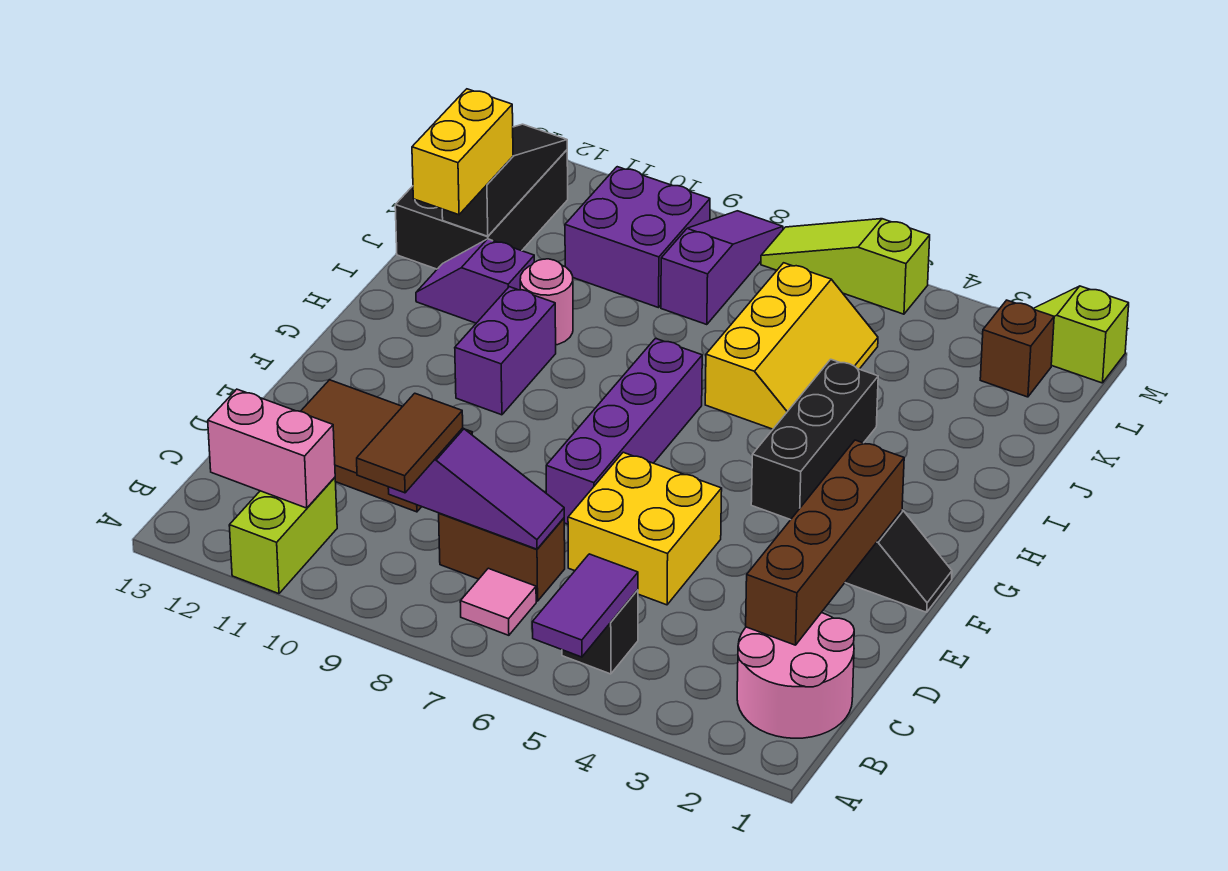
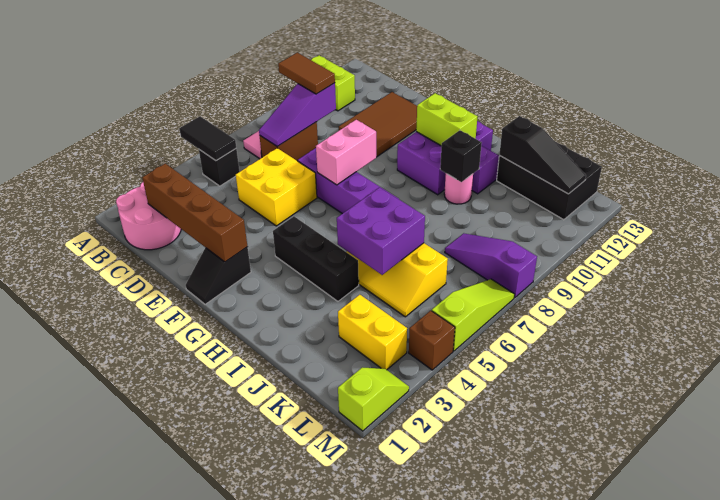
purple tile A5:B5 level 2 -> black tile A5:B5 level 2
pink brick B11:B12 level 2 -> pink brick F7:F8 level 2
purple brick G10:H10 level 1 -> purple brick G10:H12 level 1
none -> lime brick G11:H11 level 2
none -> black brick I10 level 2
yellow brick I12:J12 level 3 -> yellow brick K3:L3 level 1
purple slope K8:M8 level 1 top K -> purple slope K8:M8 level 1 top M
purple brick K9:L10 level 1 -> purple brick I5:J6 level 2
brown brick L2 level 1 -> brown brick M4 level 1

